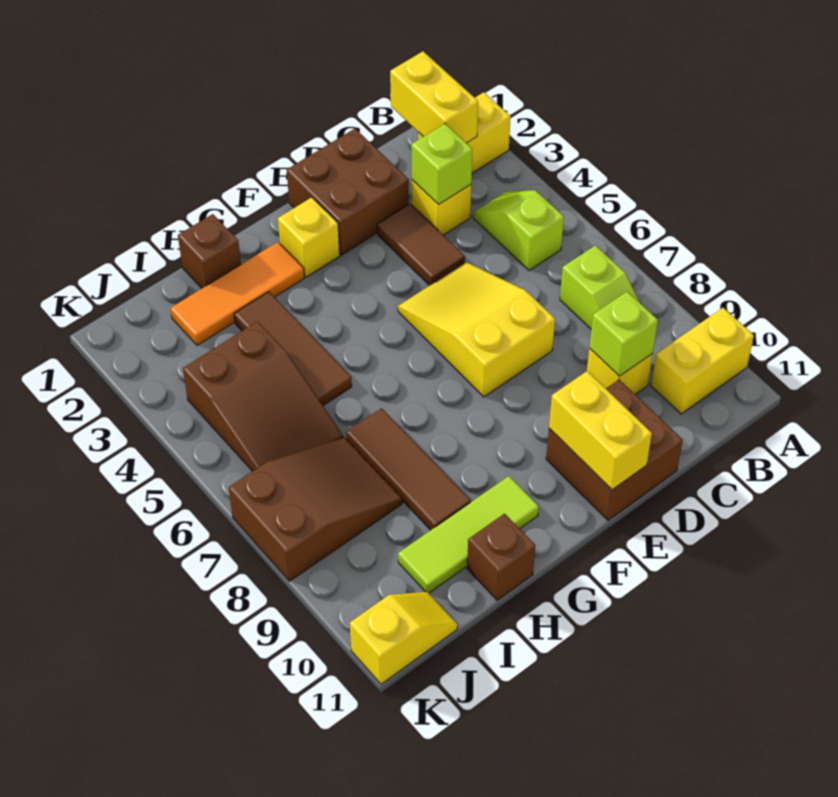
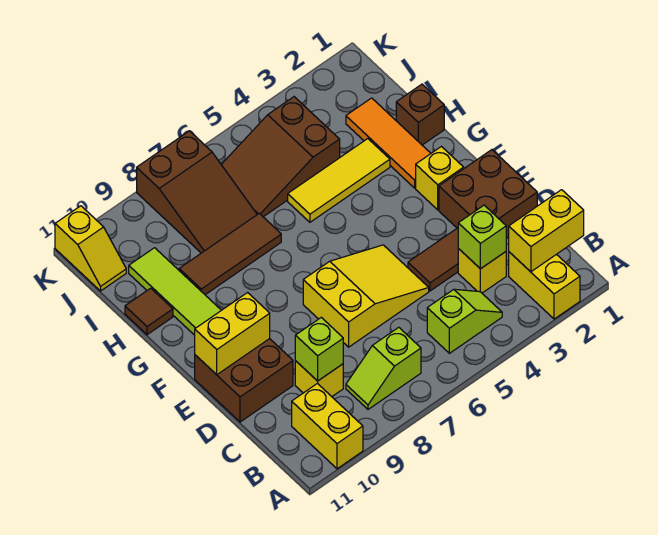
brown tile H3:H5 level 1 -> yellow tile H3:H5 level 1
brown brick H11 level 1 -> brown tile H11 level 1

